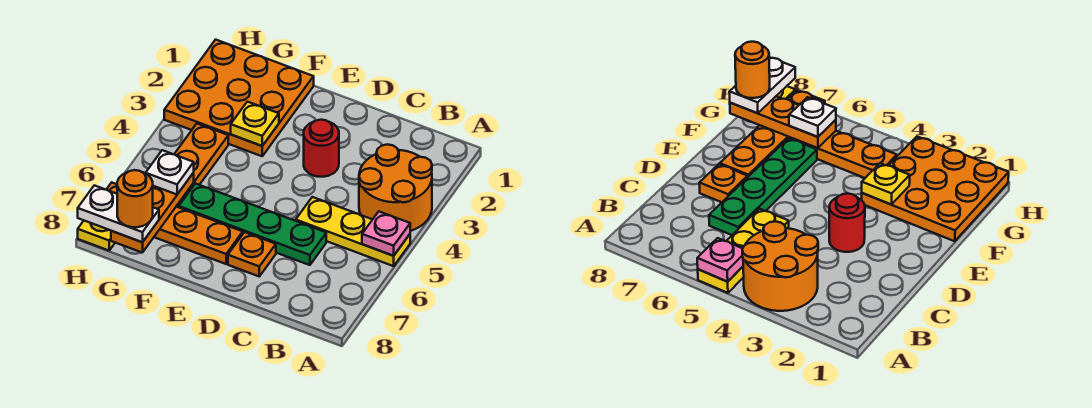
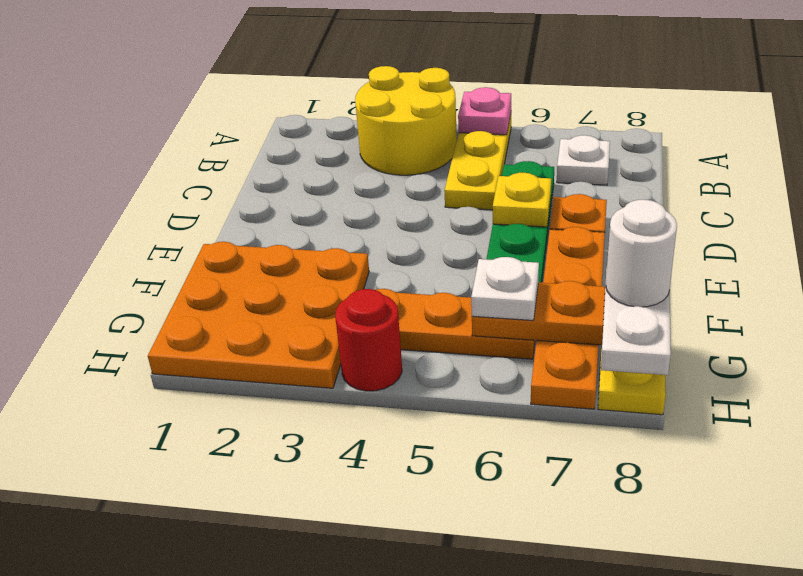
orange round brick A3:B4 level 1 -> yellow round brick A3:B4 level 1
none -> white plate B7 level 1
red round brick D3 level 1 -> red round brick H4 level 1
yellow plate F3 level 2 -> yellow plate D6 level 2
orange round brick G8 level 4 -> white round brick G8 level 4

